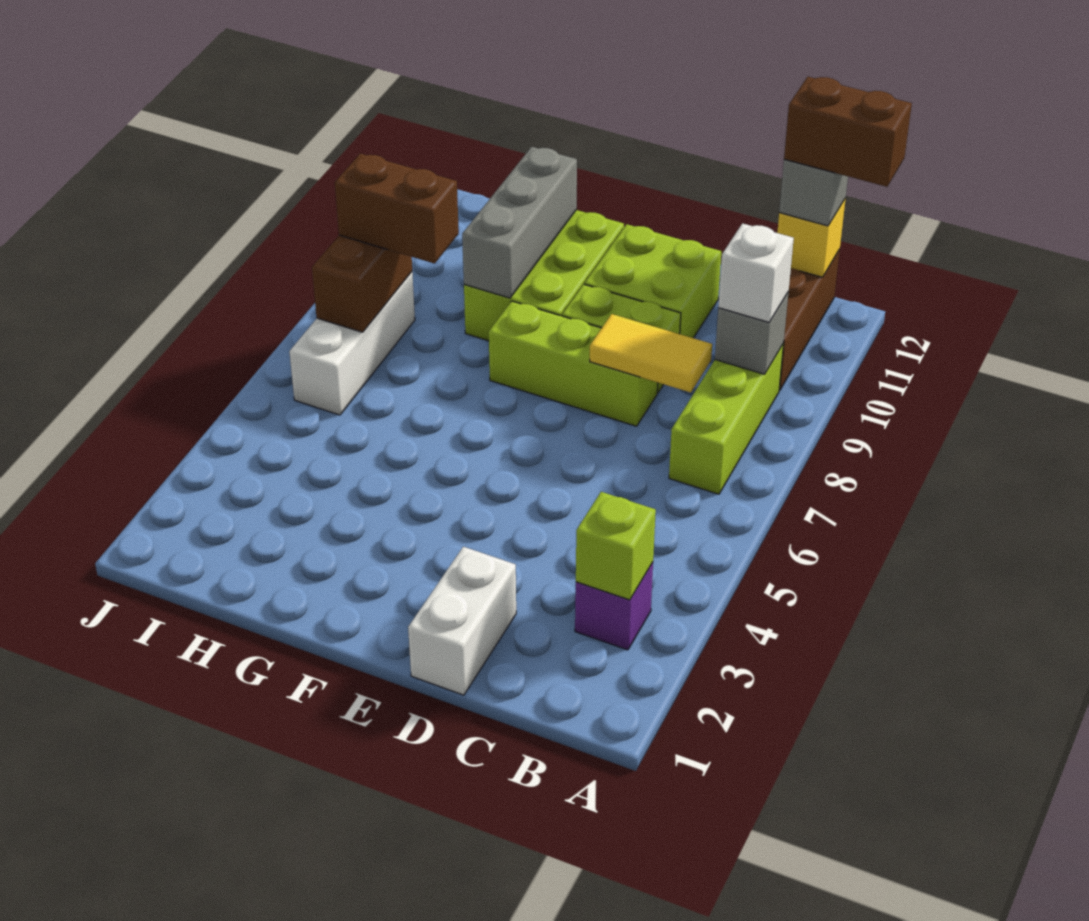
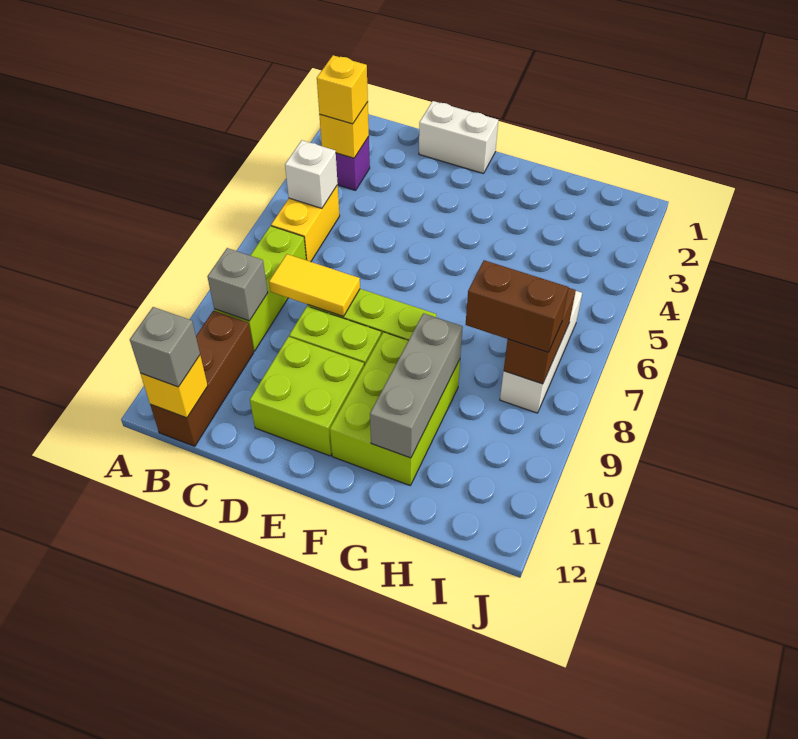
brown brick A12:B12 level 4 -> none
lime brick B3 level 2 -> yellow brick B3 level 2
none -> yellow brick B3 level 3
none -> yellow brick B5:B6 level 1
white brick B9 level 3 -> white brick B5 level 2
white brick D1:D2 level 1 -> white brick D1:E1 level 1

